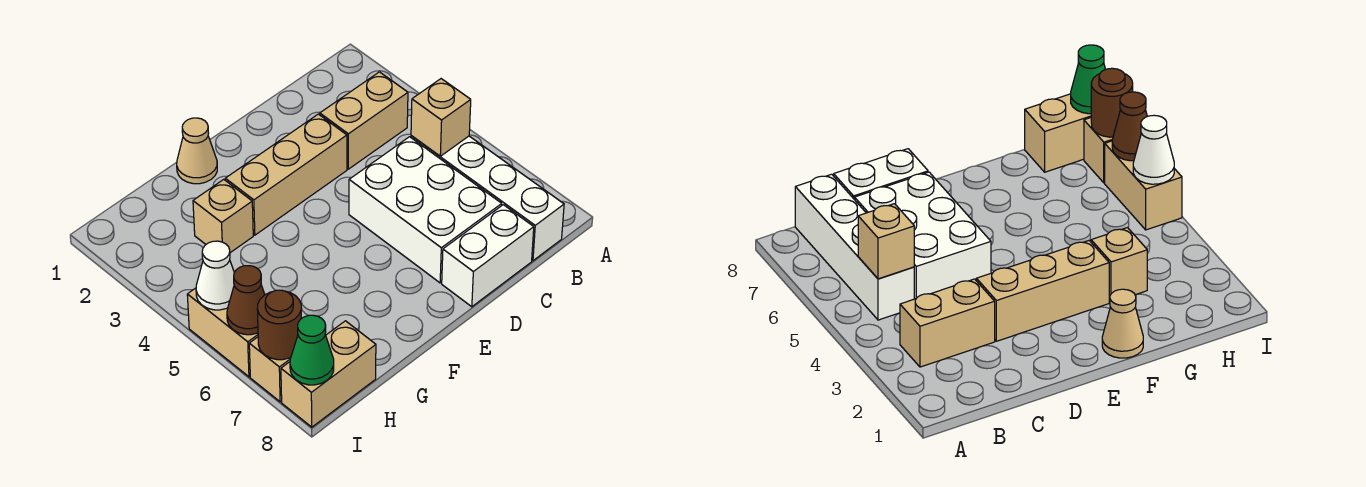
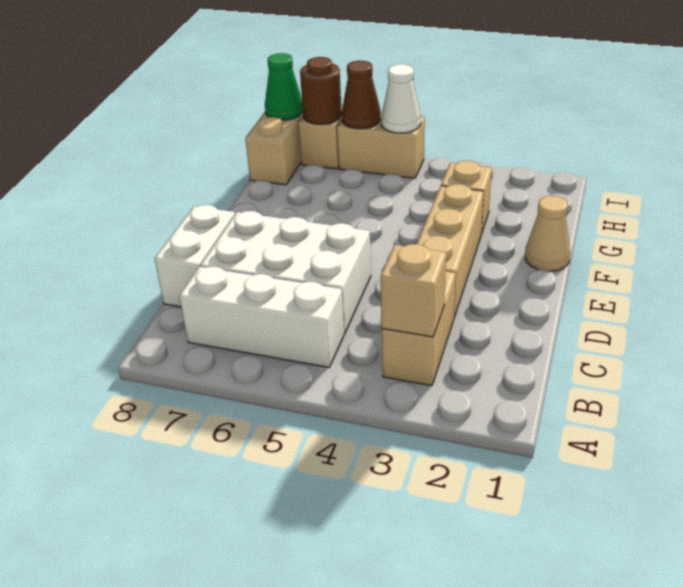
white brick B5:B8 level 1 -> white brick B5:B7 level 1
tan brick B5 level 2 -> tan brick B3 level 2

